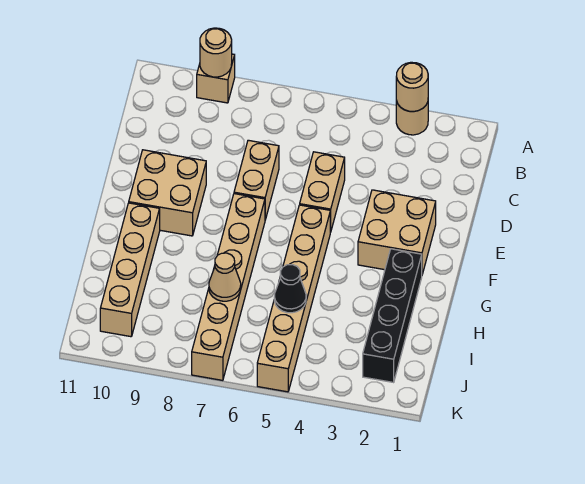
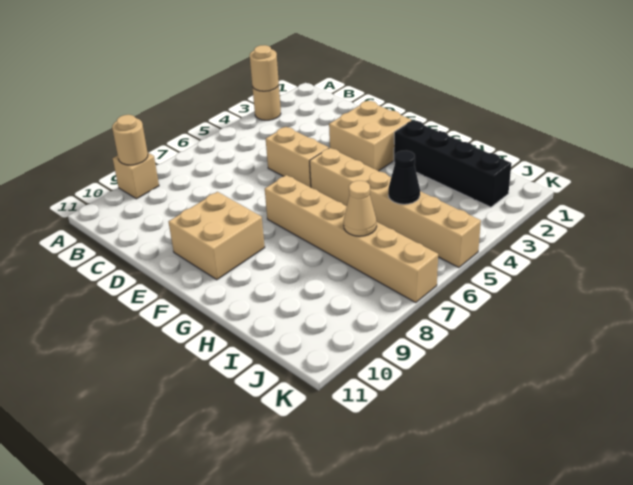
tan brick D7:E7 level 1 -> none
tan brick G10:J10 level 1 -> none

